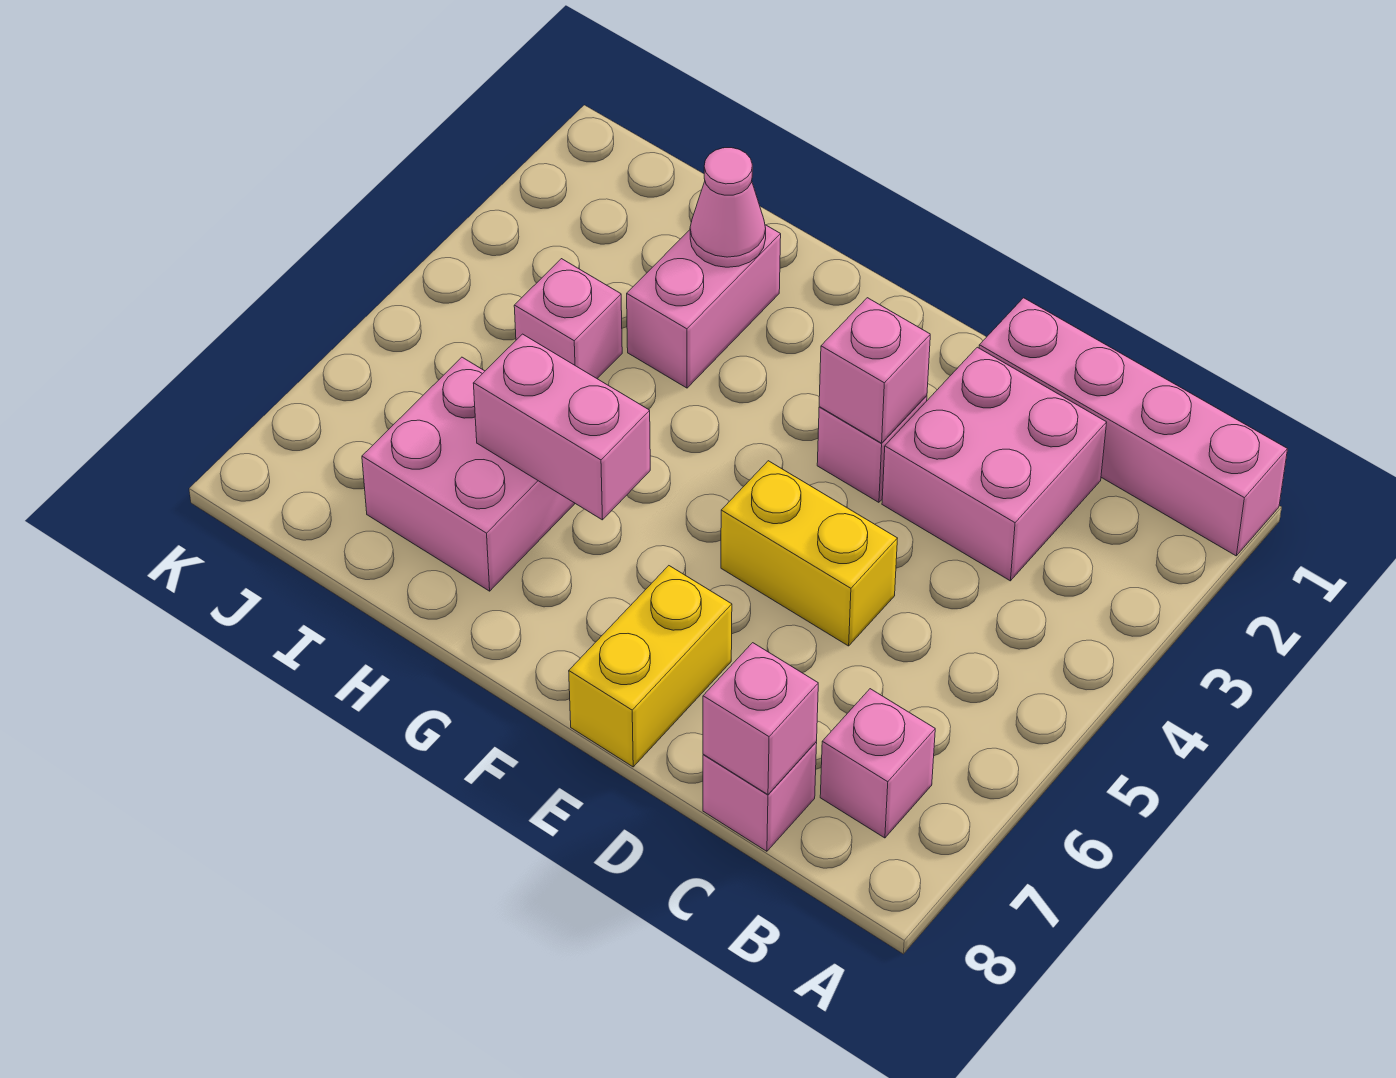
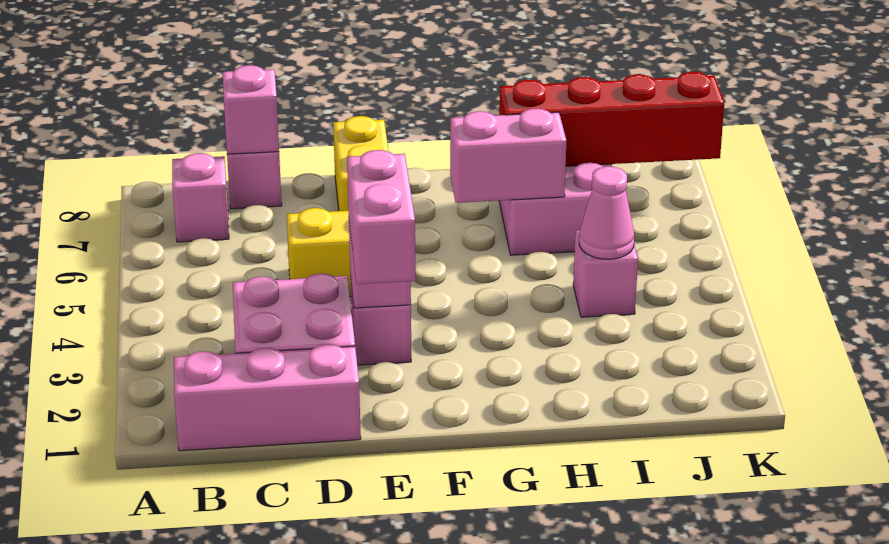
pink brick A1:D1 level 1 -> pink brick B1:D1 level 1
pink brick H2:H3 level 1 -> pink brick E2:E3 level 3
pink cone H2 level 2 -> pink cone I4 level 2
none -> red brick H7:K7 level 2

